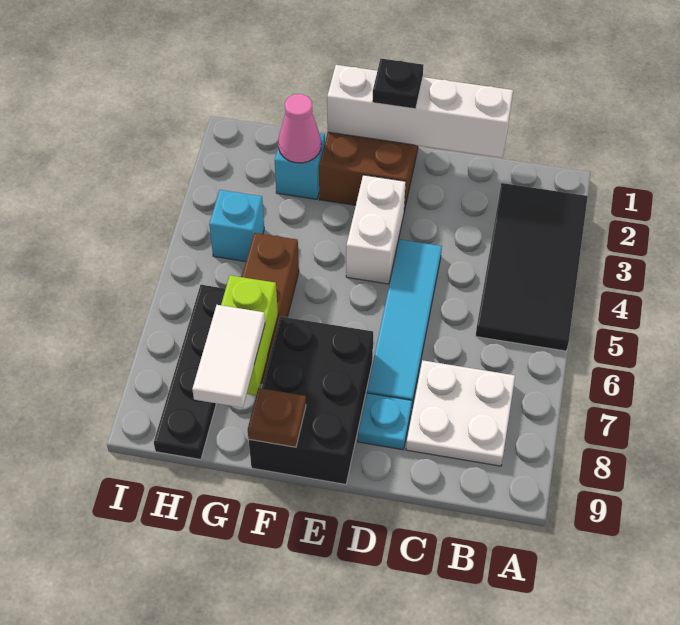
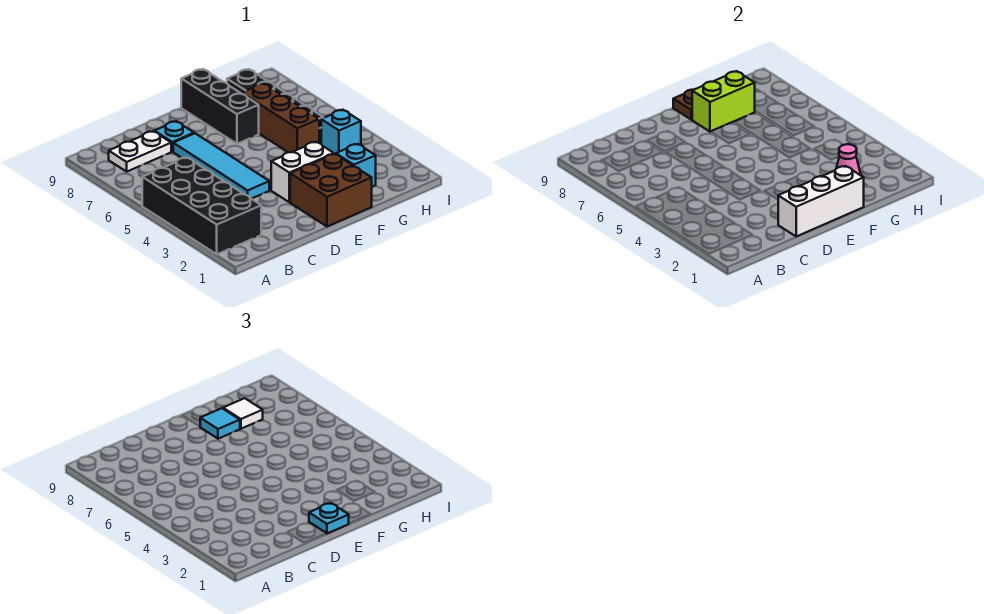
black tile A2:B5 level 1 -> black brick A2:B5 level 1
white plate B7:C8 level 1 -> white plate B8:C8 level 1
white brick C1:F1 level 2 -> white brick D1:F1 level 2
black plate E1 level 3 -> cyan plate E1 level 3
white brick E3:E4 level 1 -> white brick E3:F3 level 1
black brick E7:F9 level 1 -> black brick F7:F9 level 1
none -> cyan tile F8 level 3
lime brick G7:G8 level 2 -> lime brick F8:G8 level 2
white tile G8:G9 level 3 -> white tile G8 level 3

